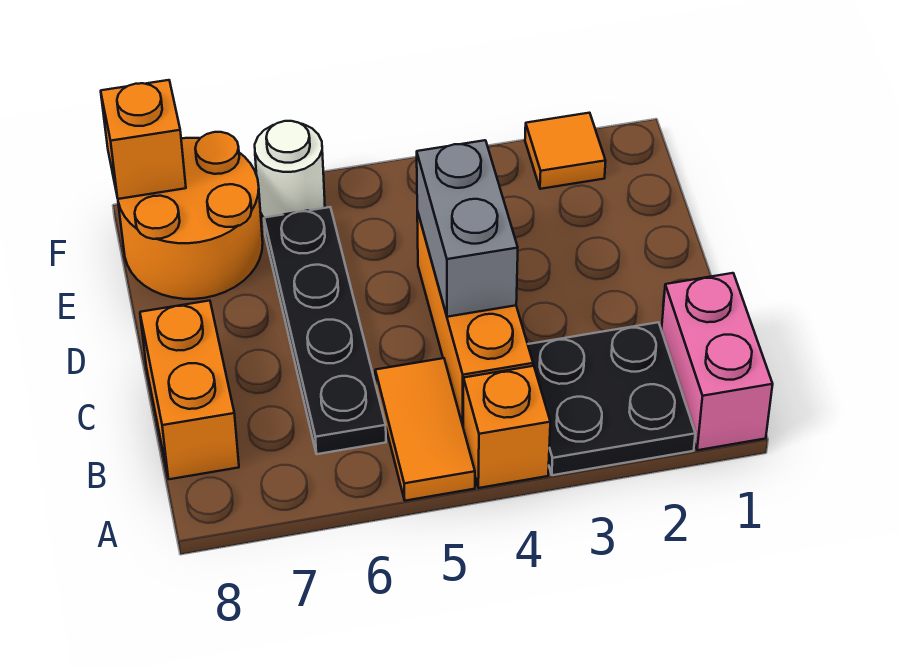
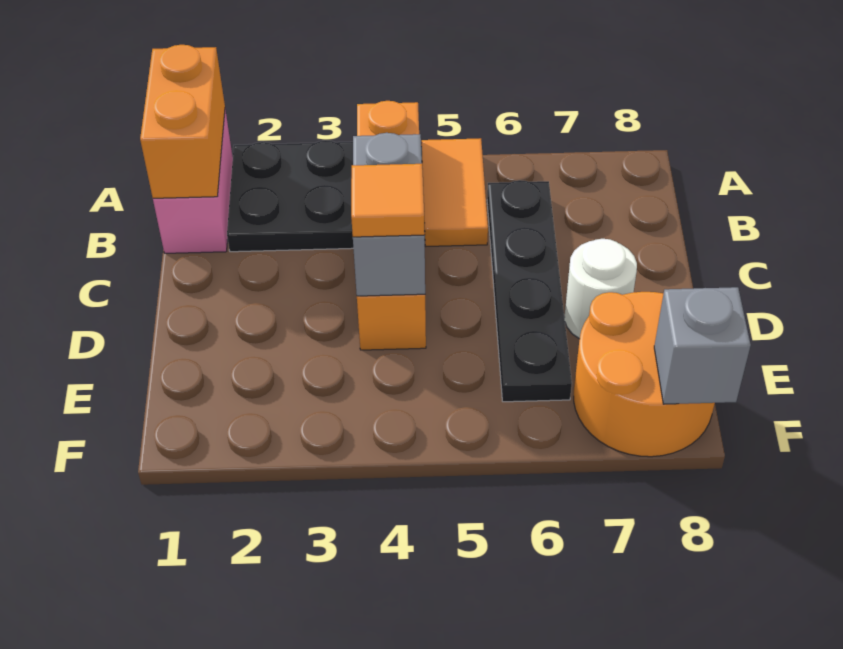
orange brick B8:C8 level 1 -> orange brick A1:B1 level 2
orange tile F2 level 1 -> orange tile D4 level 3
white round brick F6 level 1 -> white round brick D7 level 1
orange brick F8 level 2 -> grey brick F8 level 2

